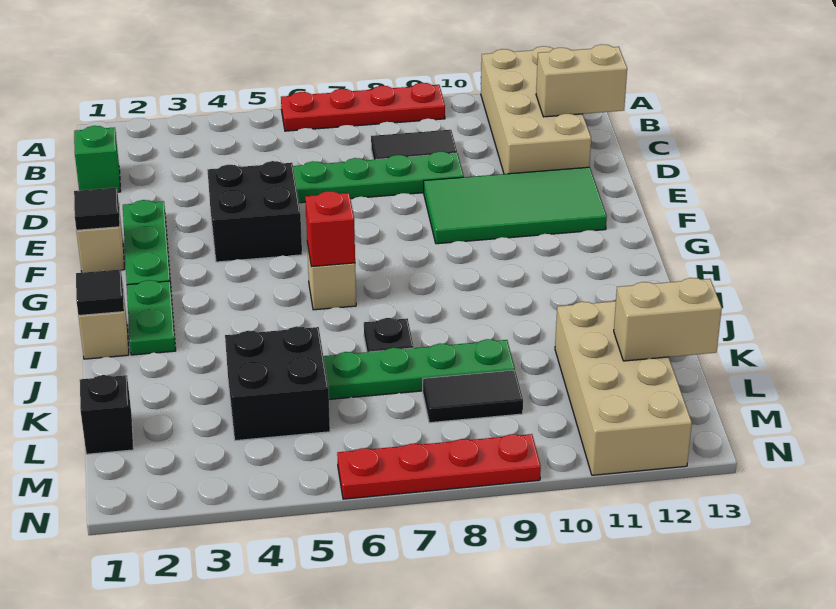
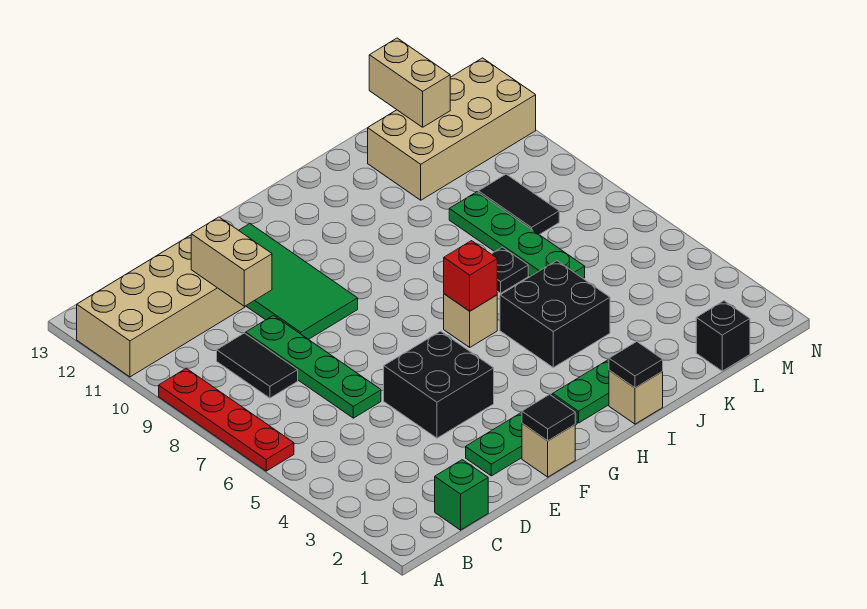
tan brick C12:C13 level 2 -> tan brick D10:D11 level 2
black brick K4:L5 level 1 -> black brick I4:J5 level 1
red plate N6:N9 level 1 -> none

